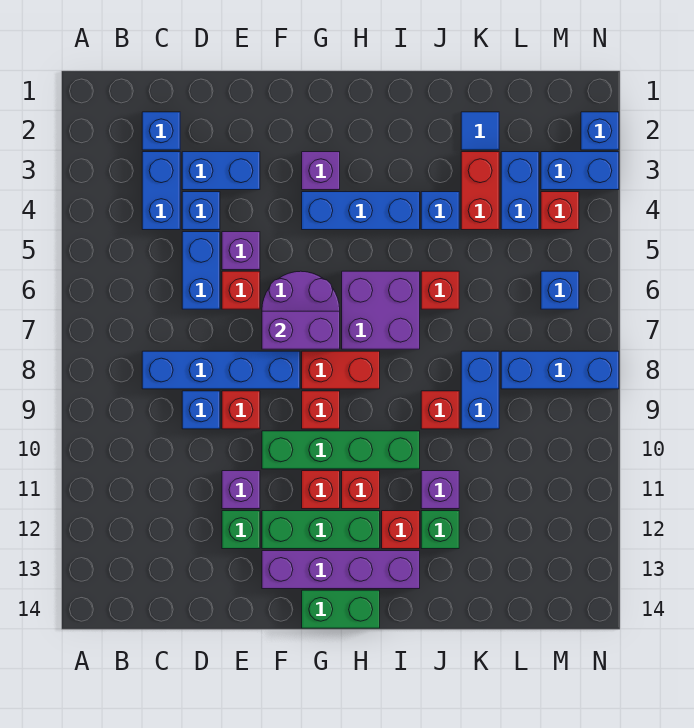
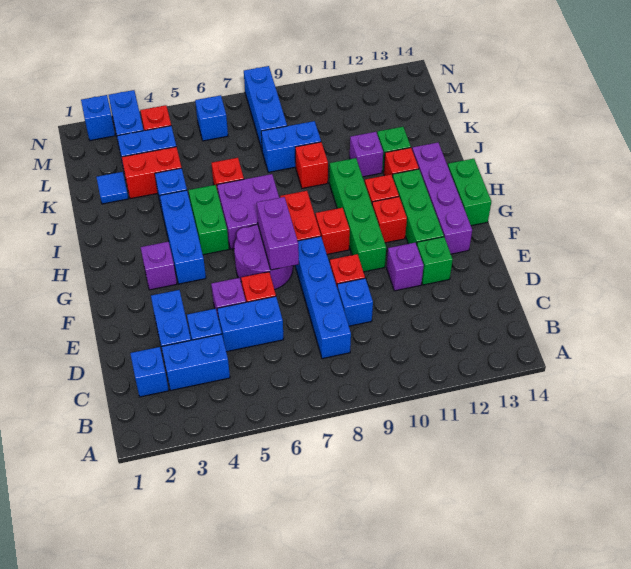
none -> green brick H5:I5 level 1

